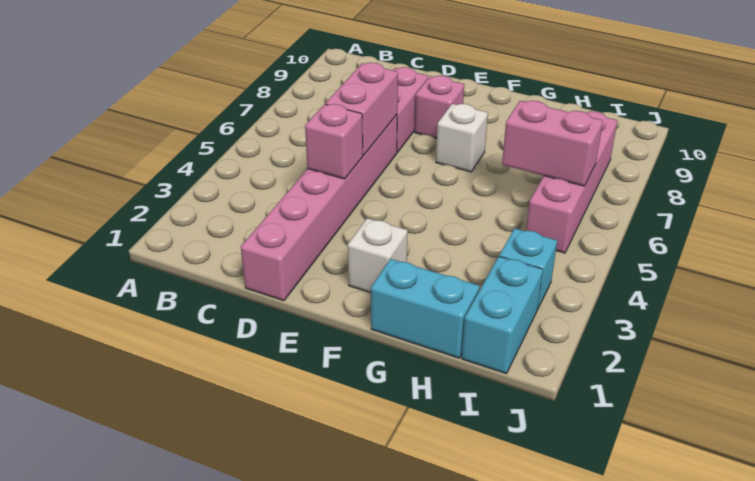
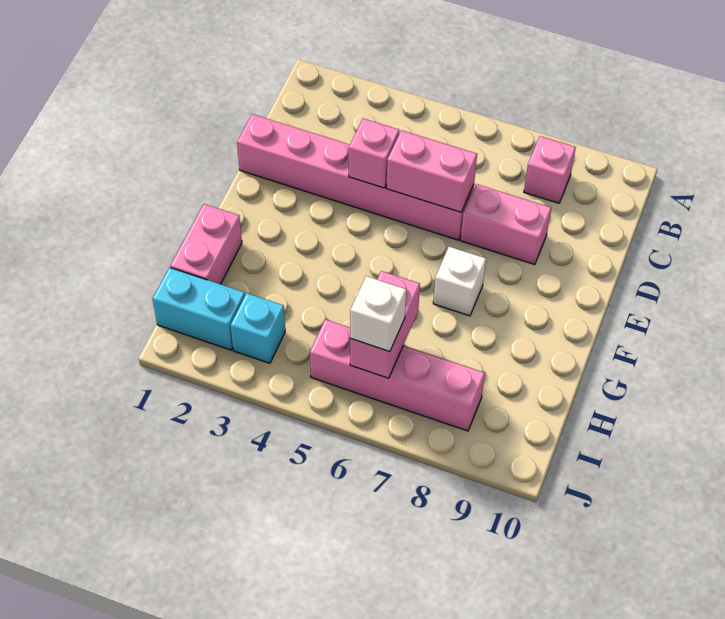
pink brick E8 level 1 -> pink brick B8 level 1
white brick F2 level 1 -> white brick I6 level 3
cyan brick G1:H1 level 1 -> pink brick G1:H1 level 1

